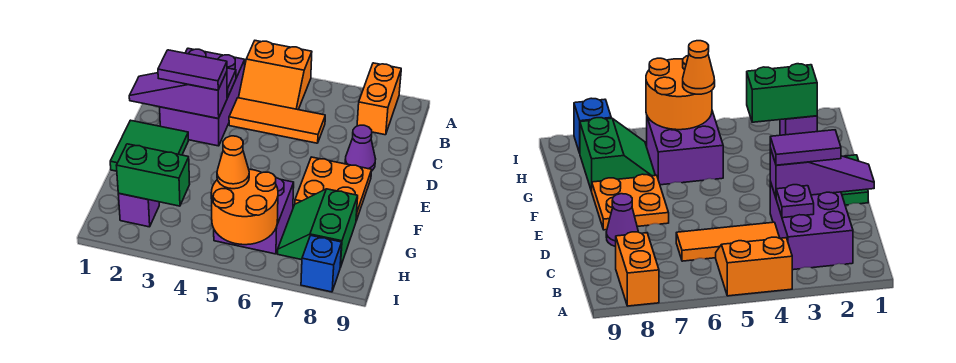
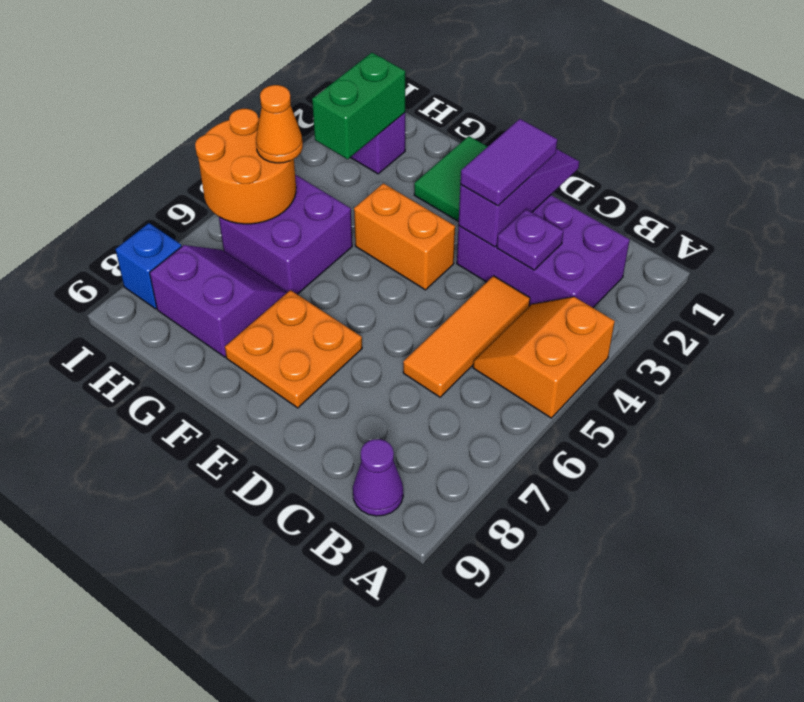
orange brick A8:B8 level 1 -> orange brick E4:F4 level 1
purple cone D8 level 1 -> purple cone B9 level 1
green slope G7:H8 level 1 top 8 -> purple slope G7:H8 level 1 top 8

